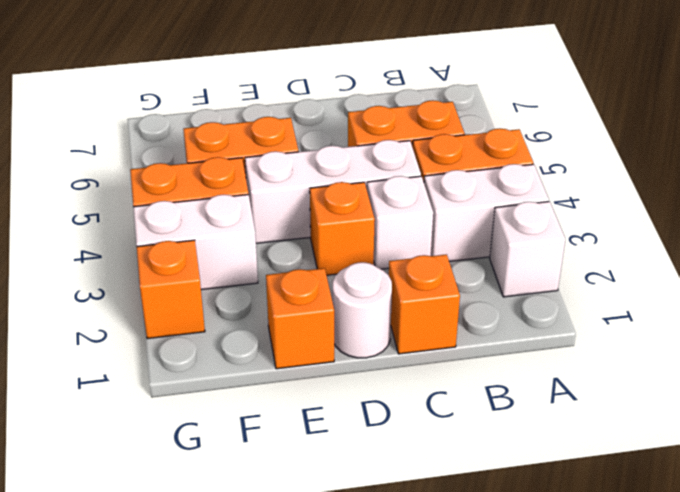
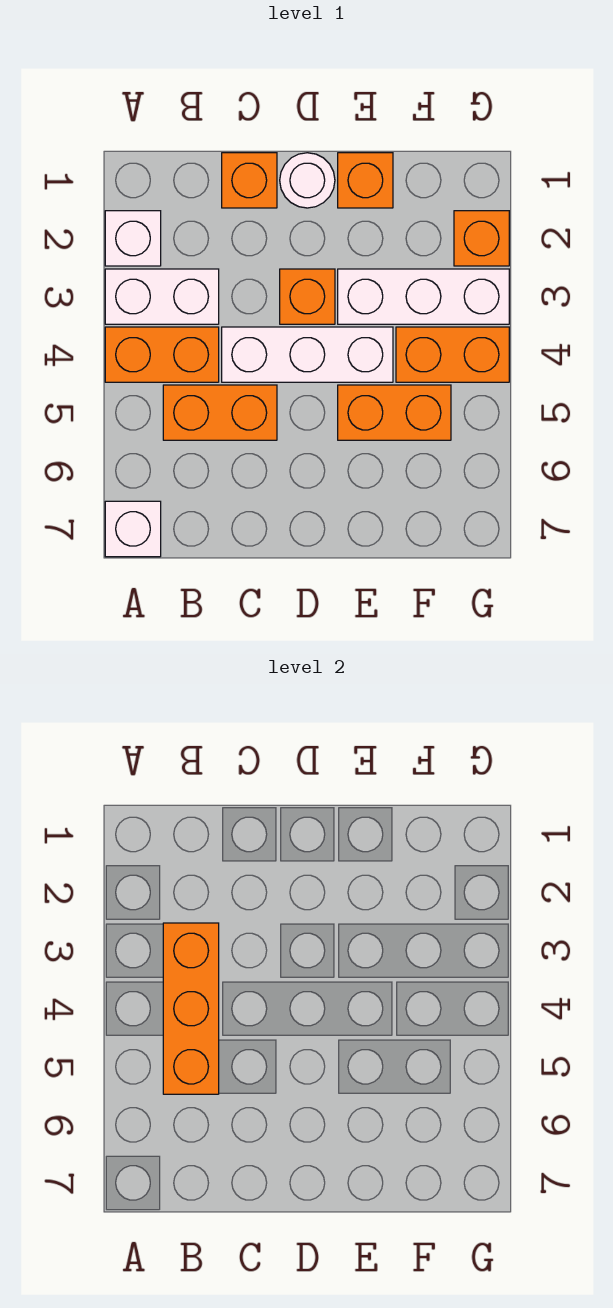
none -> orange brick B3:B5 level 2
white brick C3 level 1 -> white brick A7 level 1
white brick F3:G3 level 1 -> white brick E3:G3 level 1

